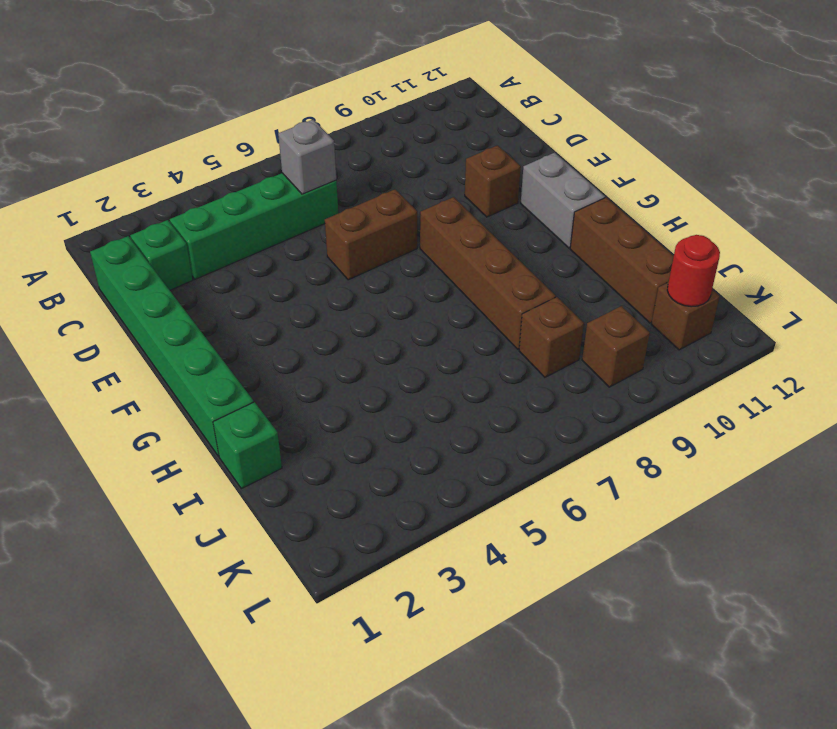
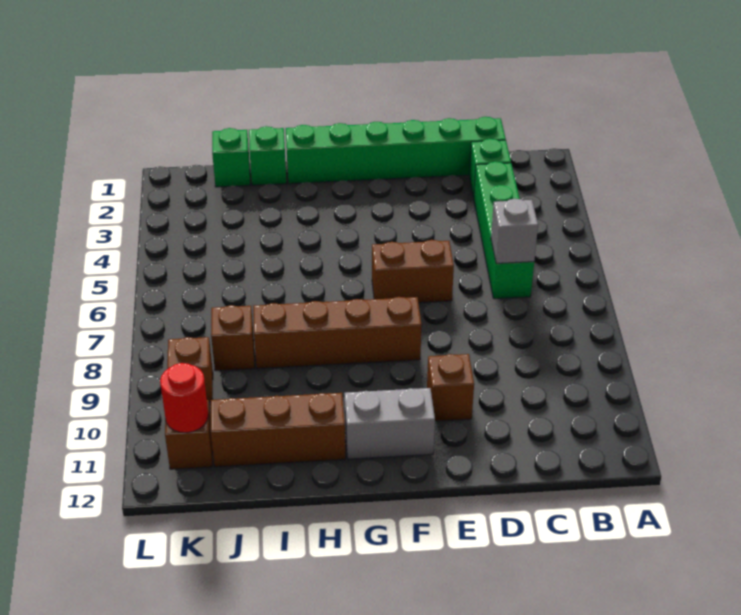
brown brick E6:E7 level 1 -> brown brick E6:F6 level 1
none -> green brick J1 level 1

